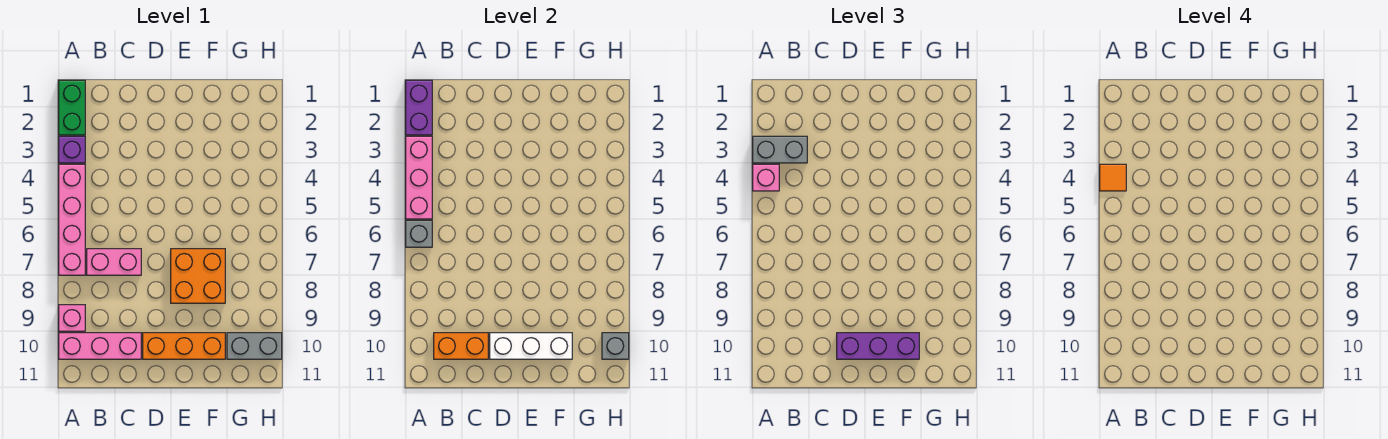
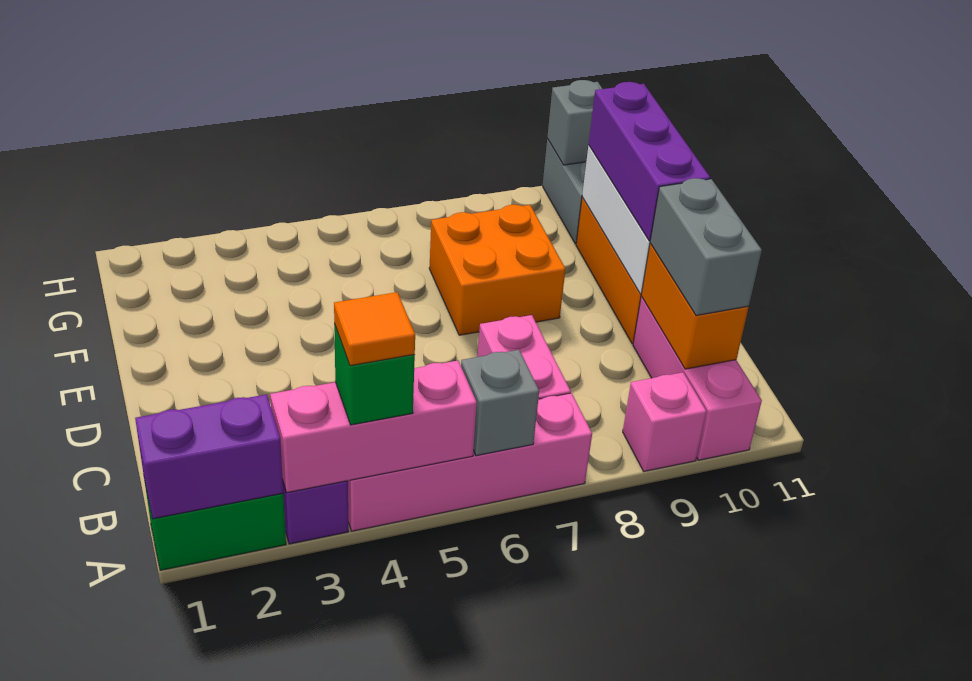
grey brick A3:B3 level 3 -> grey brick B10:C10 level 3
pink brick A4 level 3 -> green brick A4 level 3

